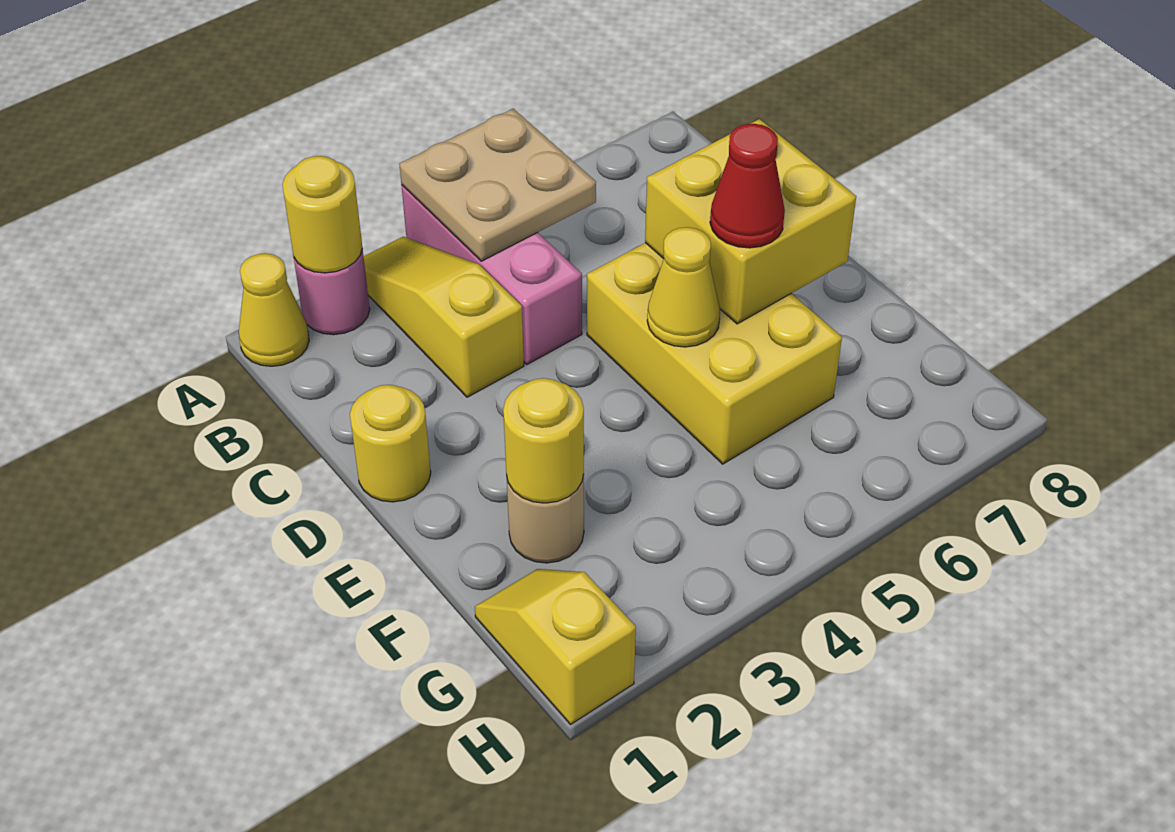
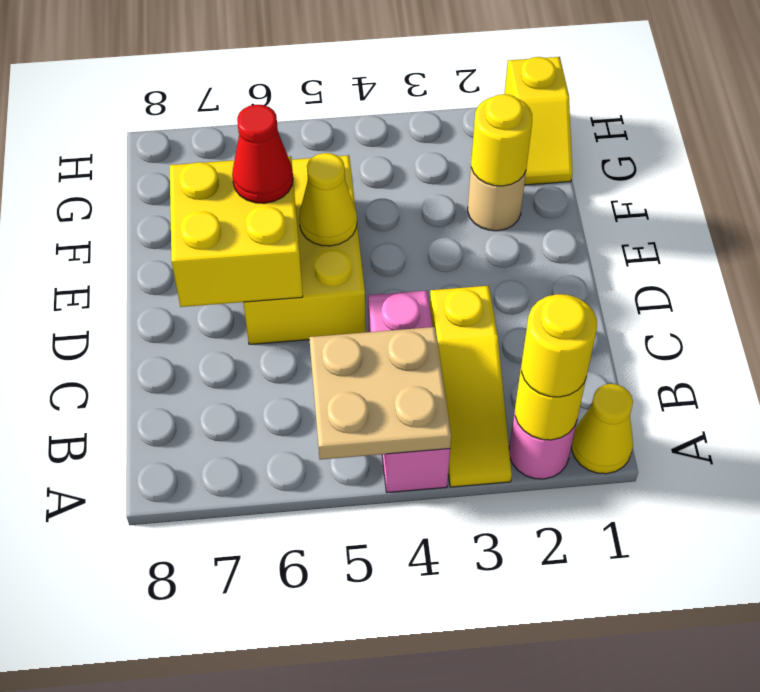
yellow round brick D1 level 1 -> yellow round brick A2 level 3

